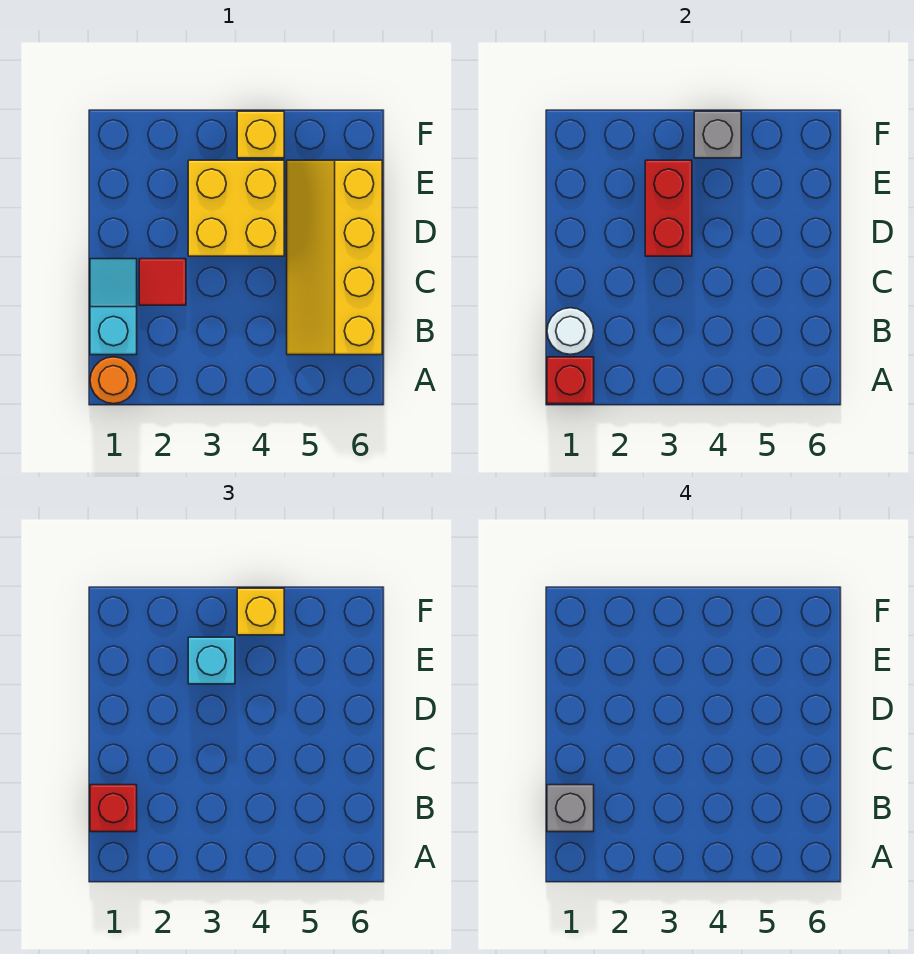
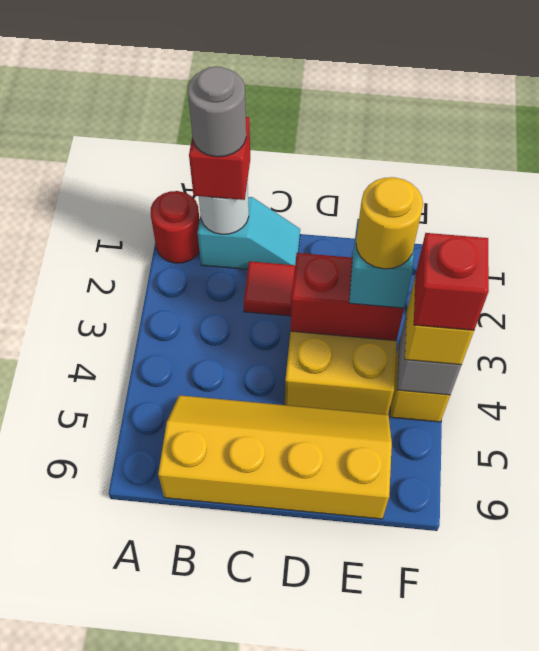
orange round brick A1 level 1 -> red round brick A1 level 1
red brick A1 level 2 -> red brick F4 level 4
grey brick B1 level 4 -> grey round brick B1 level 4
none -> yellow round brick E3 level 4

